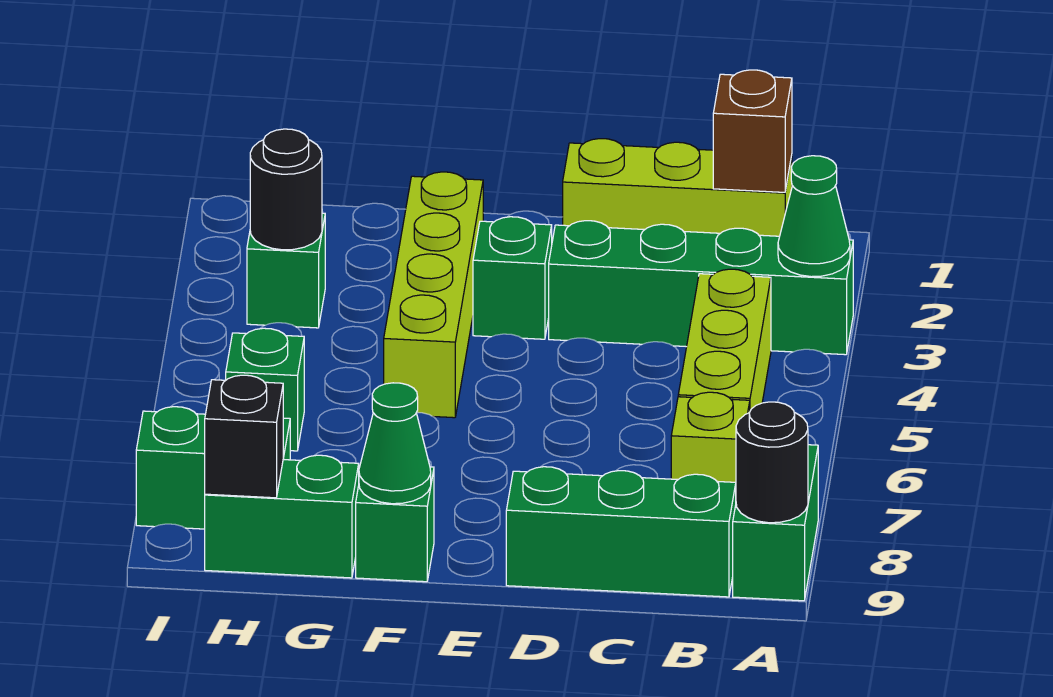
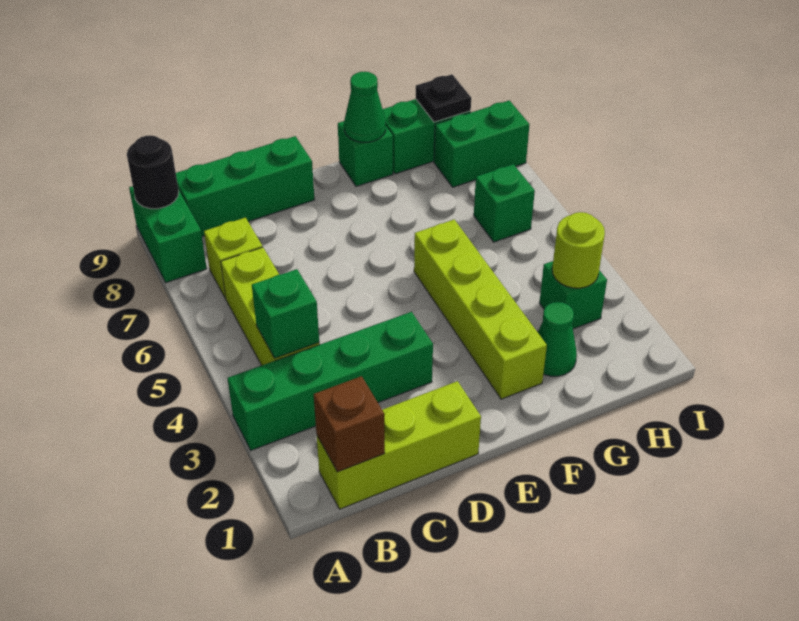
green cone A3 level 2 -> green cone G2 level 1
green brick E3 level 1 -> green brick B4 level 2
black round brick H3 level 2 -> lime round brick H3 level 2
black brick H9 level 2 -> black plate H9 level 2

